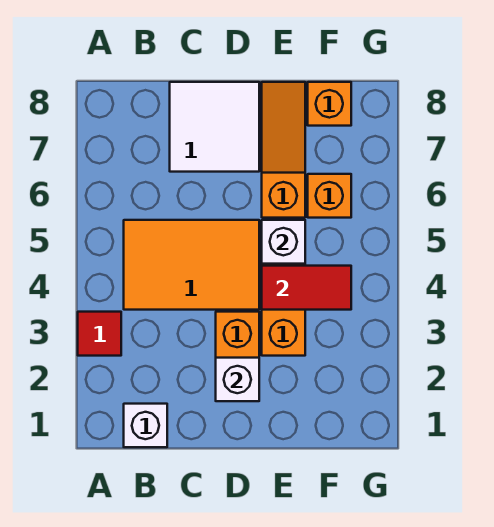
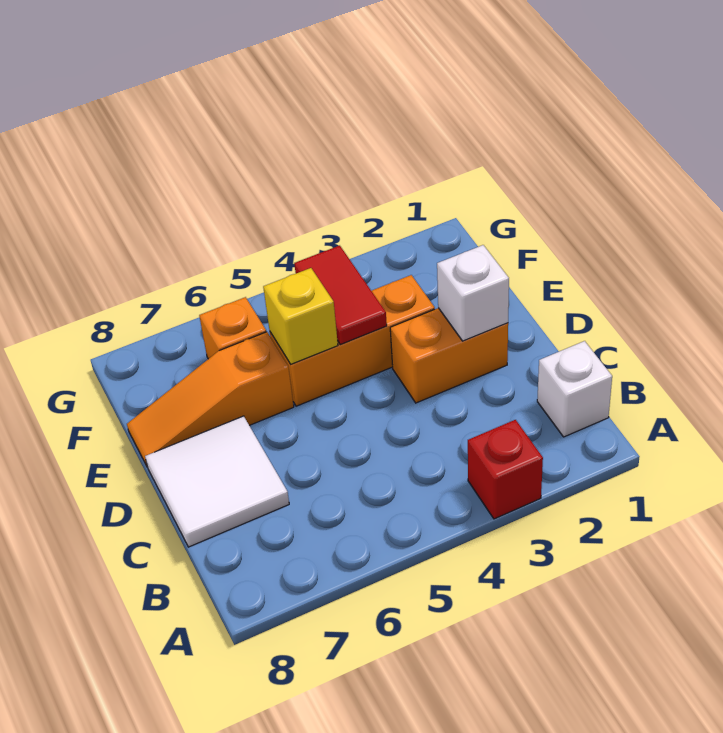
red tile A3 level 1 -> red brick A3 level 1
orange tile B4:D5 level 1 -> none
white brick E5 level 2 -> yellow brick E5 level 2
orange brick F8 level 1 -> none

